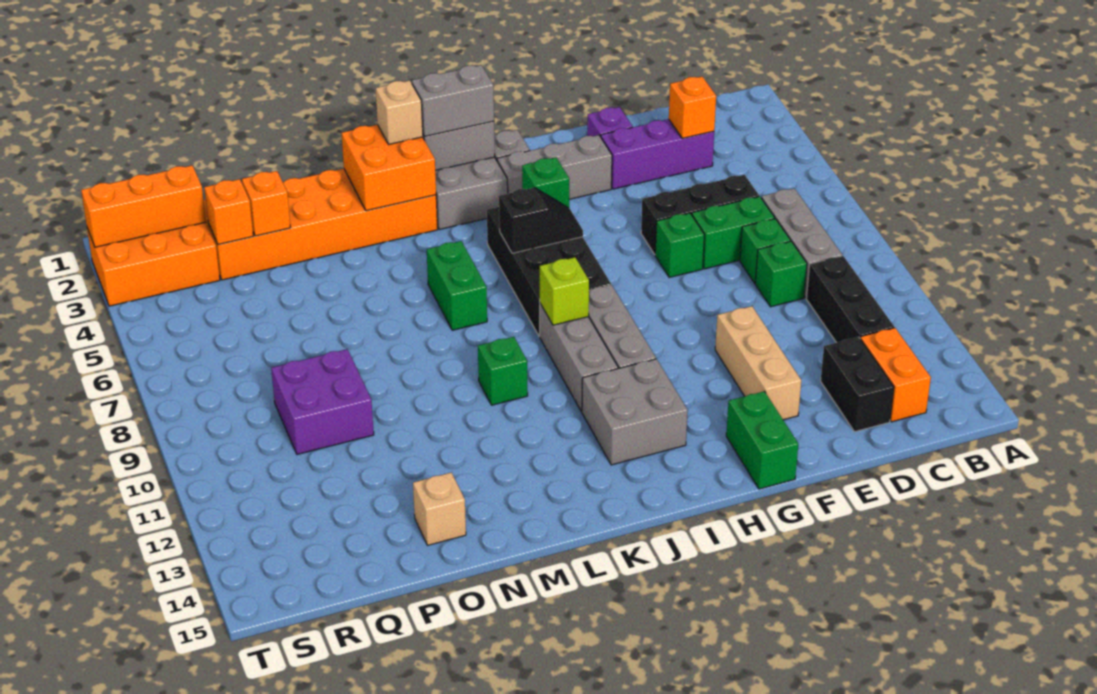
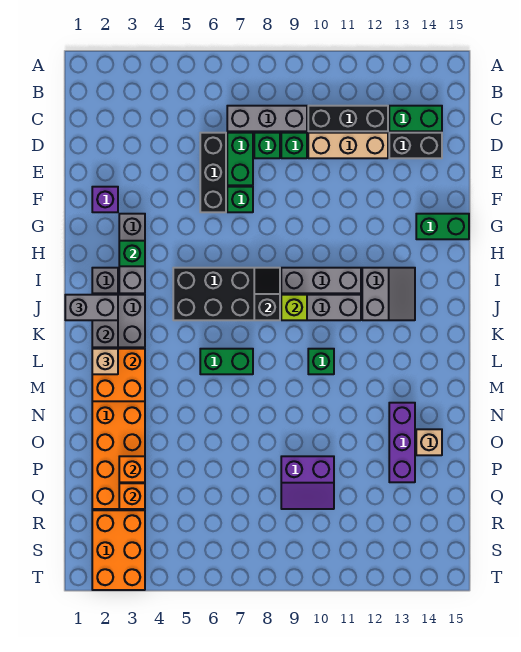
orange brick C13:C14 level 1 -> green brick C13:C14 level 1
purple brick D3:F3 level 1 -> purple brick N13:P13 level 1
orange brick D3 level 2 -> none
tan brick F11:F13 level 1 -> tan brick D10:D12 level 1
green brick I5 level 2 -> green brick H3 level 2
black slope I6:J6 level 2 top J -> black slope I8:J8 level 2 top J
grey brick I12:J13 level 1 -> grey slope I12:J13 level 1 top 12
grey brick J2:K2 level 3 -> grey brick J1:J2 level 3
purple brick P9:Q10 level 1 -> purple slope P9:Q10 level 1 top P
orange brick R2:T2 level 2 -> none

